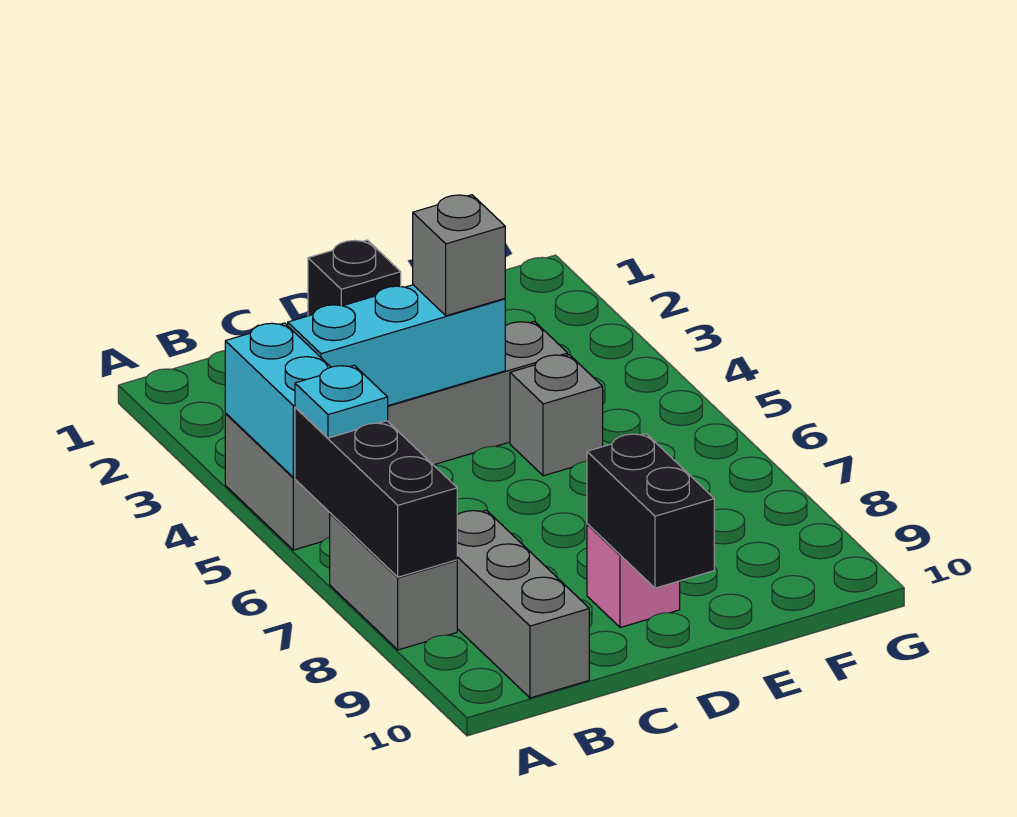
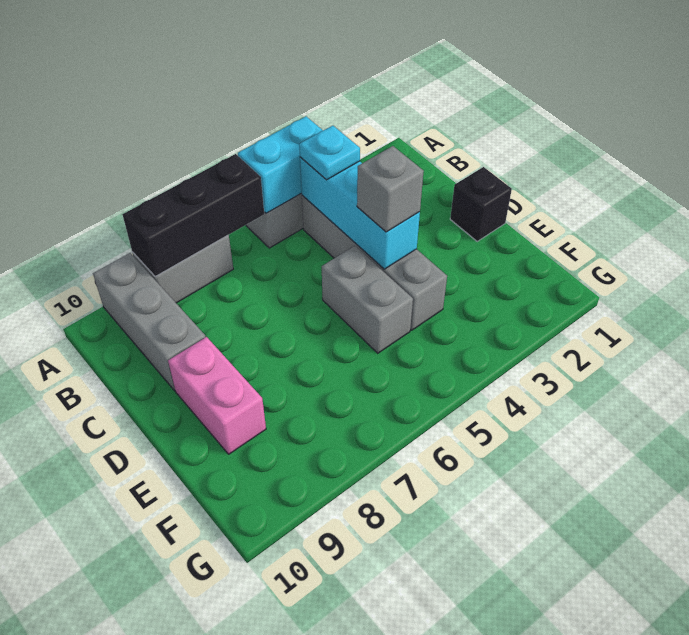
cyan plate A6 level 3 -> cyan plate B4 level 3
grey brick B8:B10 level 1 -> grey brick A9:C9 level 1
pink brick D9 level 1 -> pink brick D9:E9 level 1
black brick D9:D10 level 2 -> none
grey brick E5 level 1 -> grey brick D5:E5 level 1

